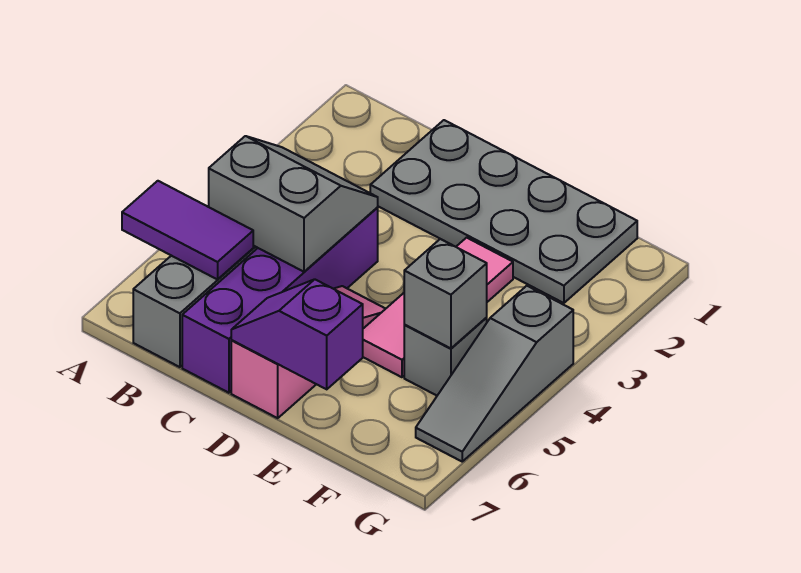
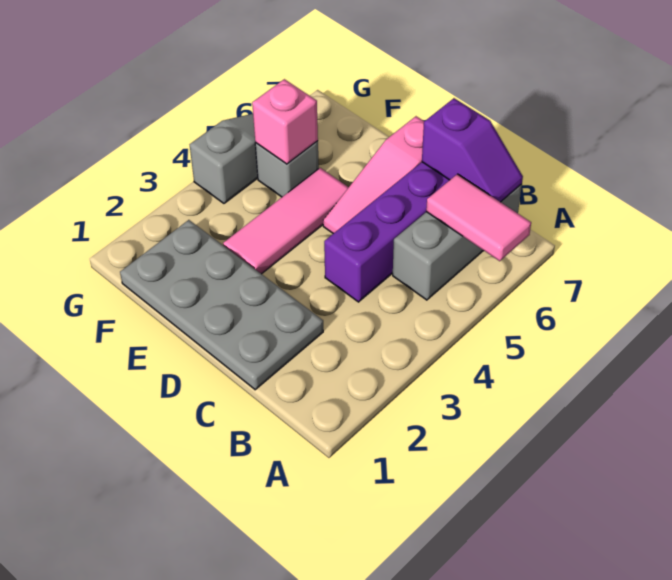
purple tile A6:B6 level 2 -> pink tile A6:B6 level 2
grey slope B4:C5 level 2 top 5 -> none
purple slope D7:E7 level 2 top E -> purple slope B7:C7 level 2 top C
grey brick F5 level 2 -> pink brick F5 level 2

